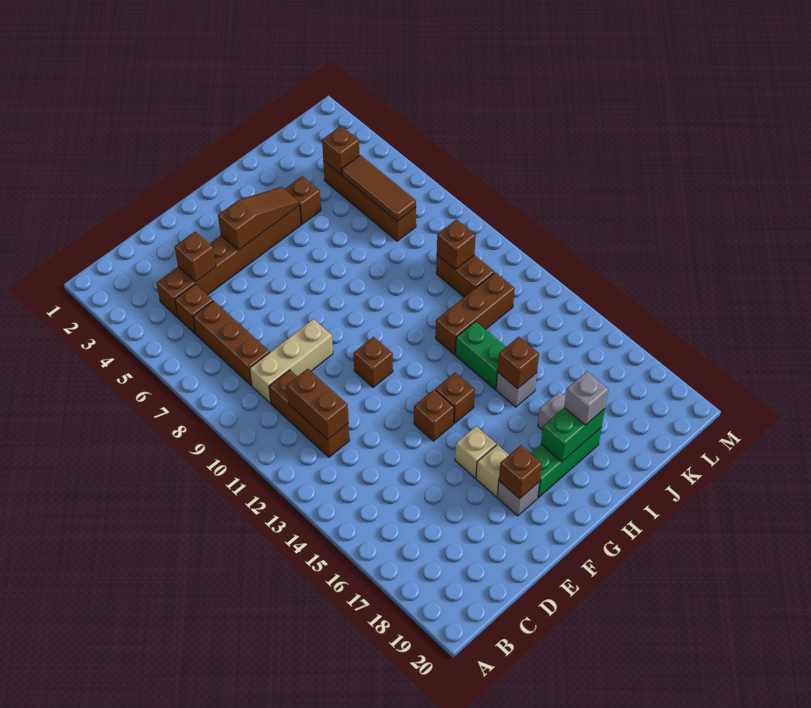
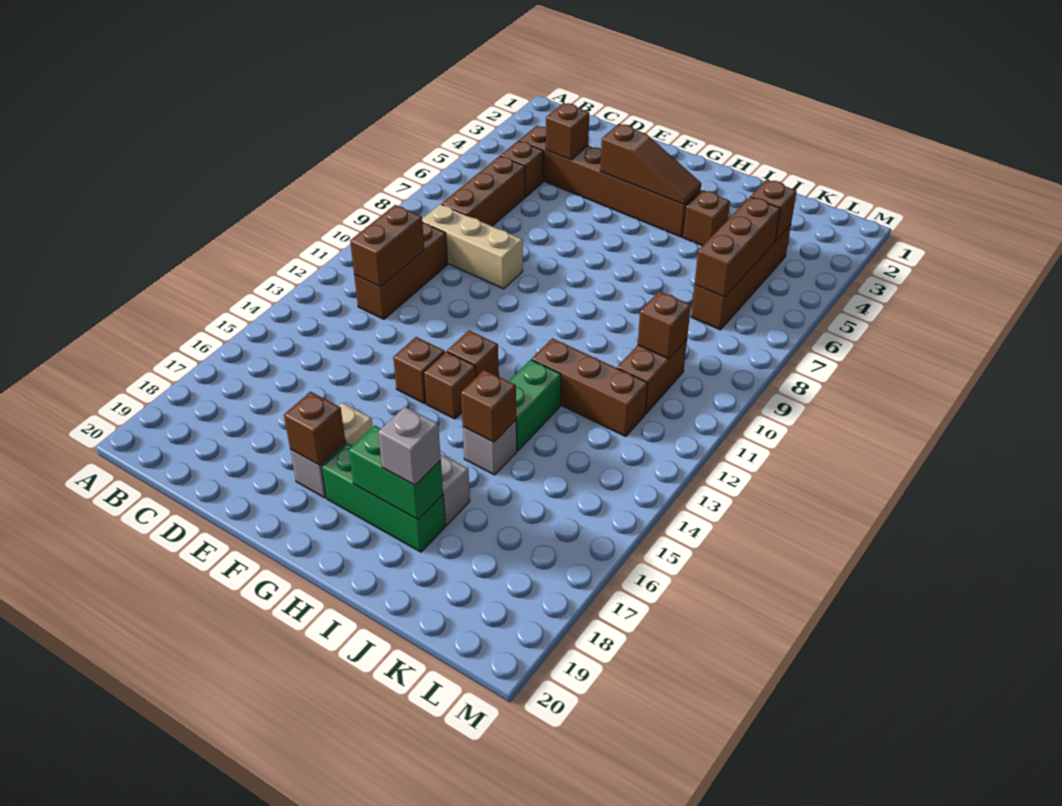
brown brick F11 level 1 -> brown brick G13 level 1
tan brick F16 level 1 -> none
brown tile K5:K7 level 2 -> brown brick K5:K7 level 2

